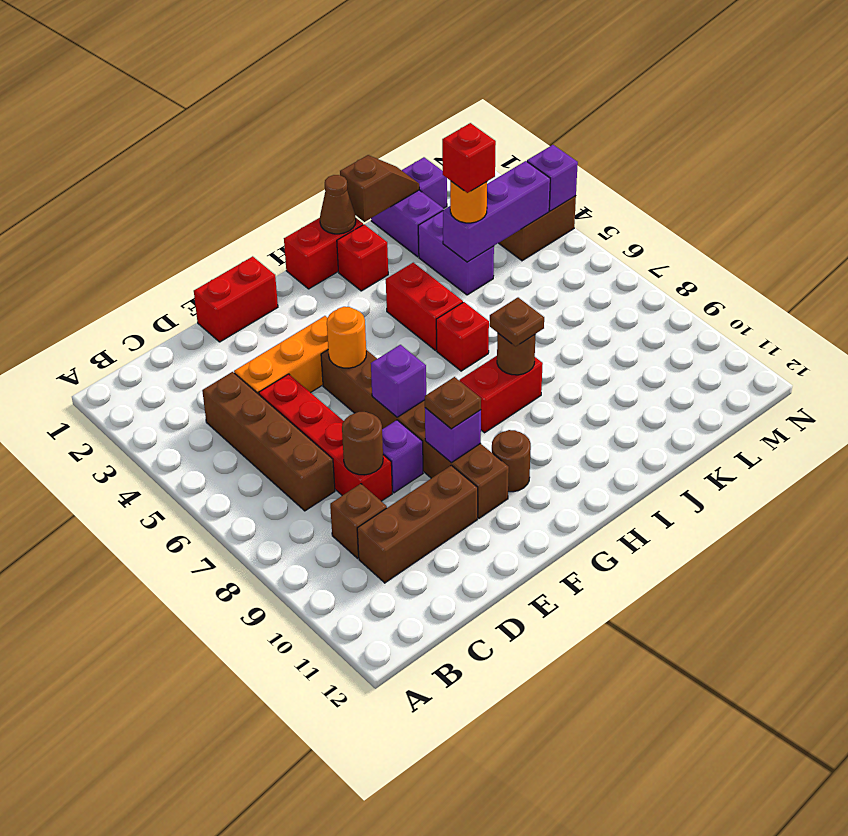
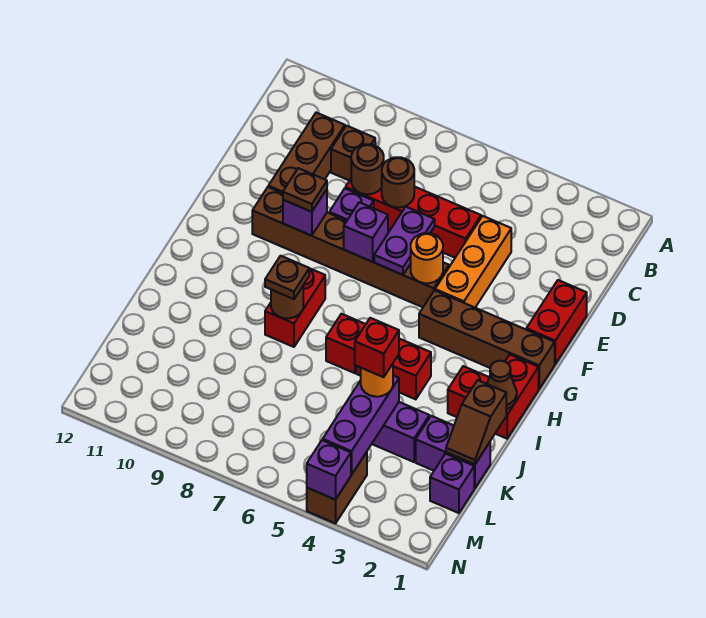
brown brick C4:C7 level 1 -> brown brick G1:G4 level 1
none -> purple plate E6:F6 level 2
brown round brick G10 level 1 -> brown round brick D7 level 2

